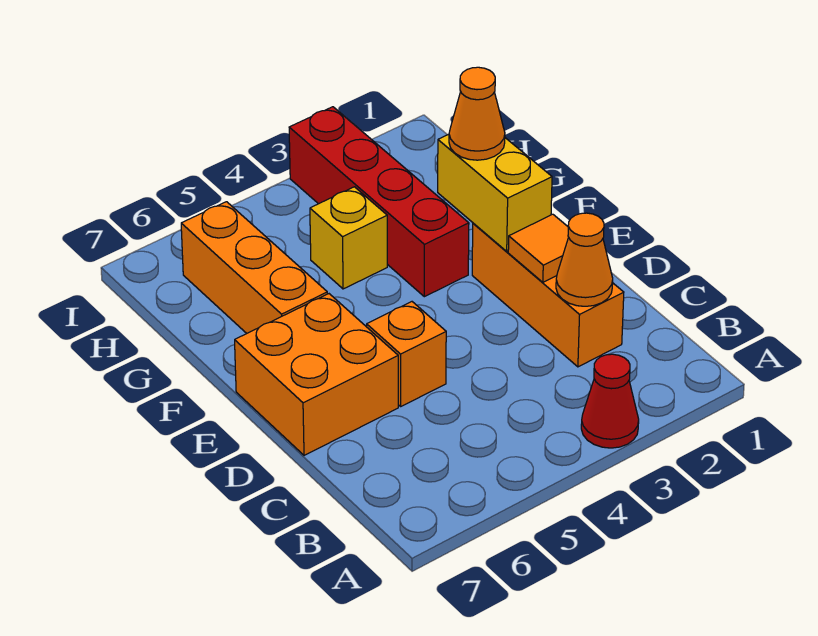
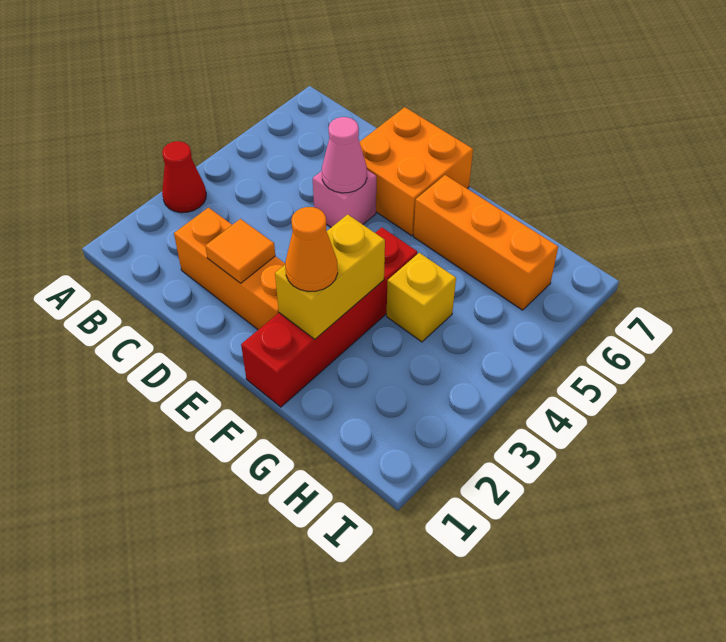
orange cone C2 level 2 -> none
orange brick D5 level 1 -> pink brick D5 level 1
none -> pink cone D5 level 2
yellow brick E2:F2 level 2 -> yellow brick F2:F3 level 2
red brick F3:I3 level 1 -> red brick F1:F4 level 1

